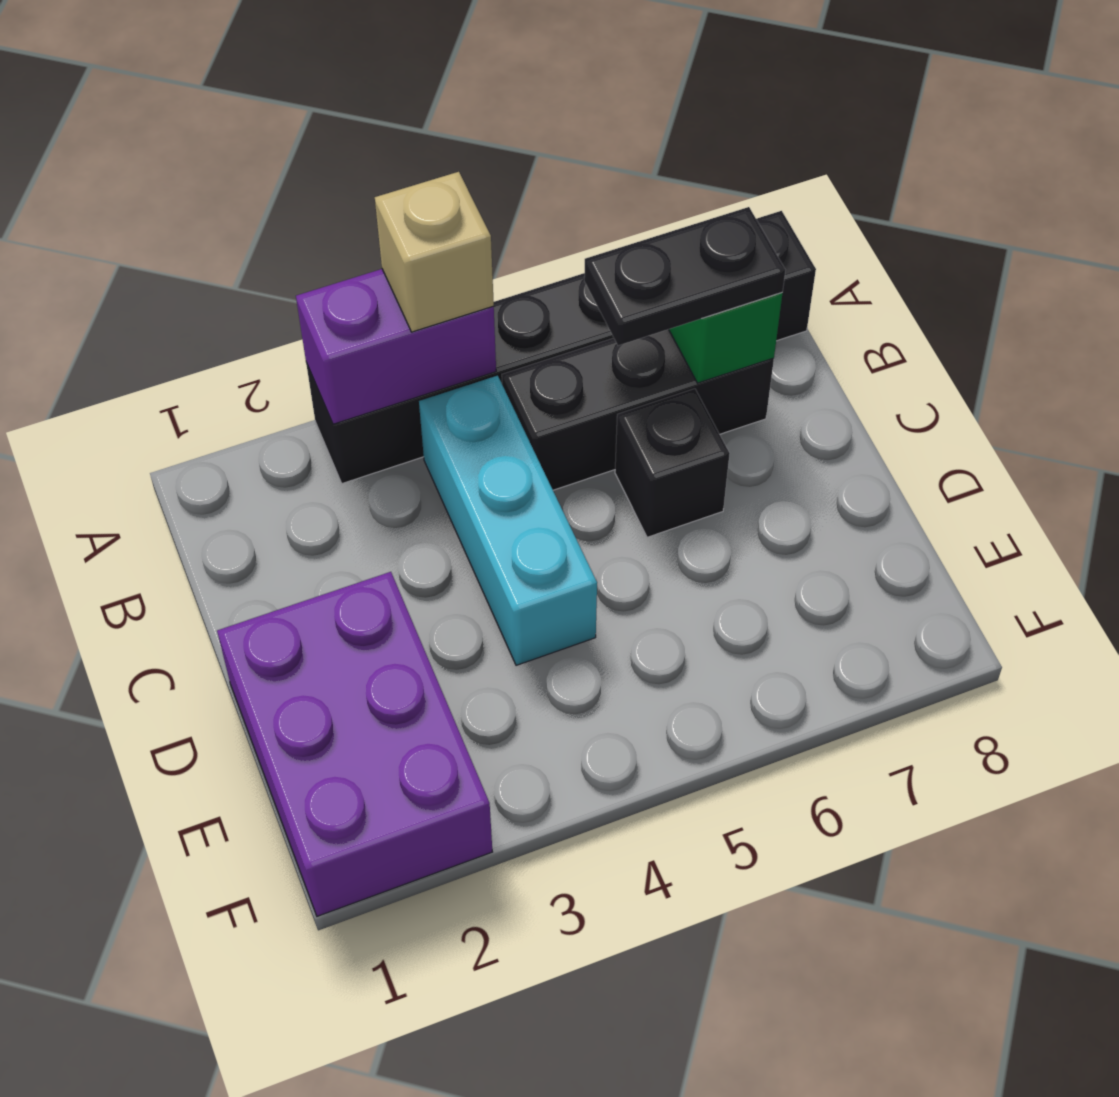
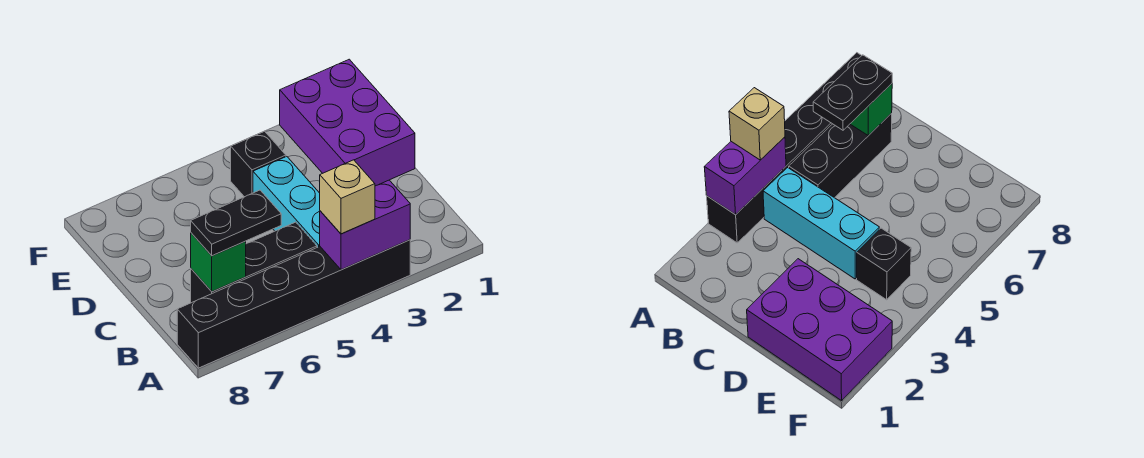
black brick C6 level 1 -> black brick E4 level 1

